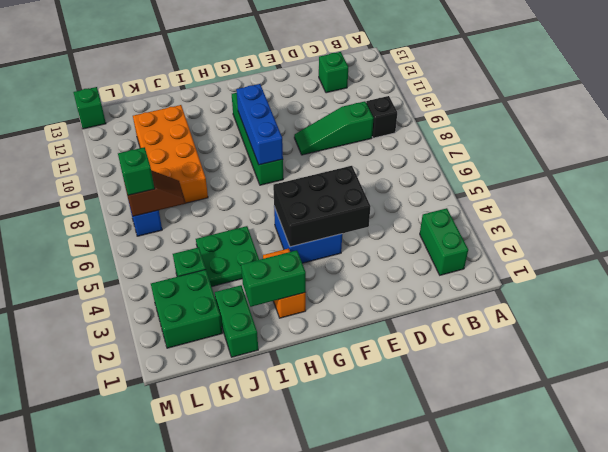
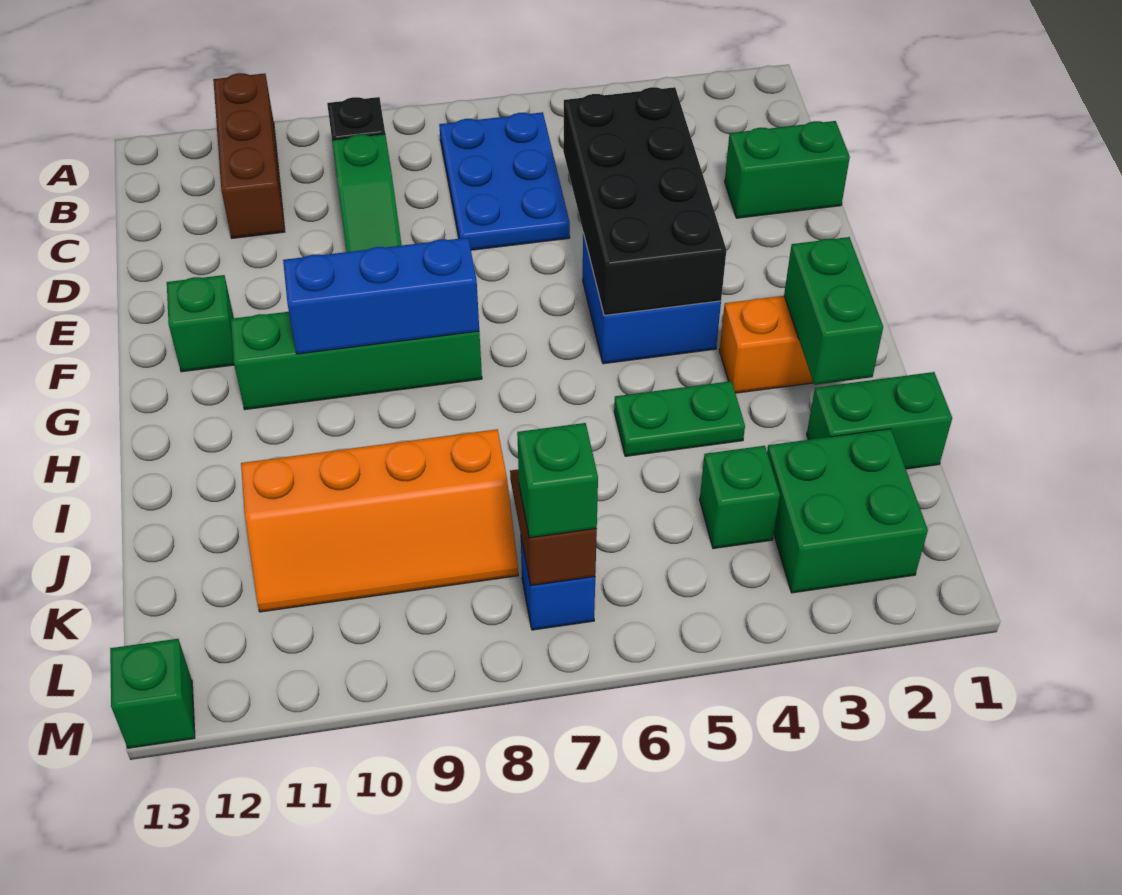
none -> brown brick A11:C11 level 1
green brick B2:B3 level 1 -> green brick D1:D2 level 1
none -> blue plate B6:D7 level 1
green brick C12 level 1 -> green brick F12 level 1
black brick E4:G5 level 2 -> black brick D4:G5 level 2
green plate I4:J5 level 1 -> green plate I4:I5 level 1
orange brick J8:K11 level 1 -> orange slope J8:K11 level 1 top J

